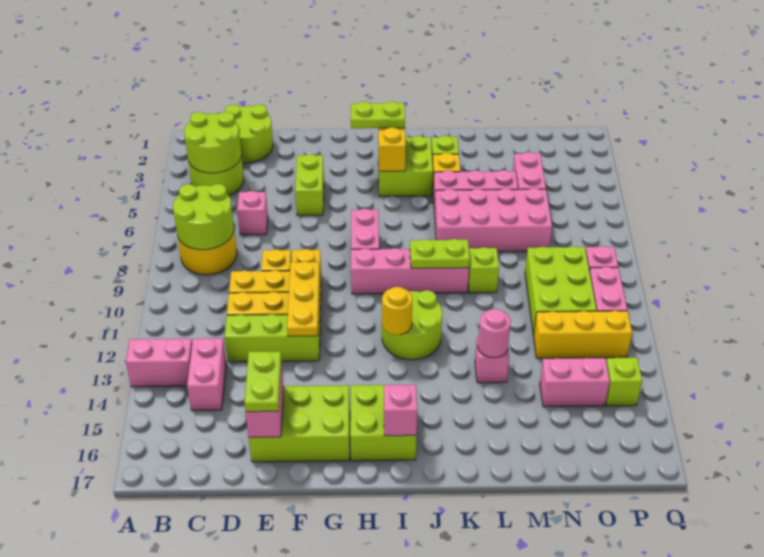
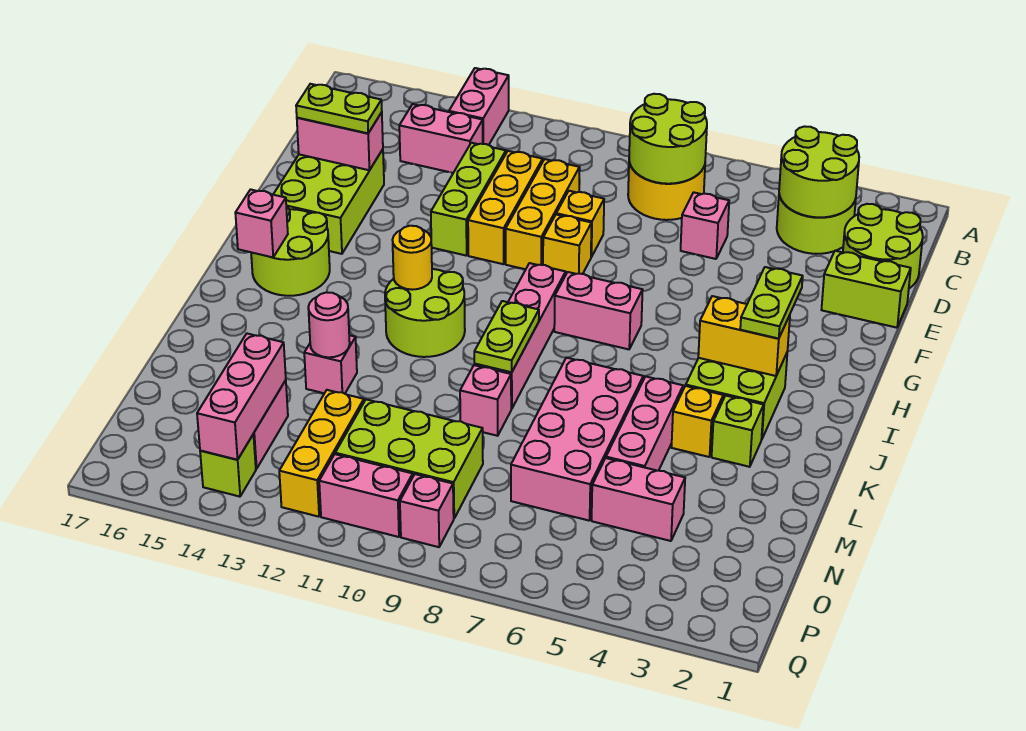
lime brick F4:F5 level 1 -> lime brick E1:E2 level 1
yellow plate F10:F12 level 2 -> none
lime brick H15:I16 level 1 -> lime round brick H15:I16 level 1
lime brick L9 level 1 -> pink brick L9 level 1
none -> pink brick N14:P14 level 2

